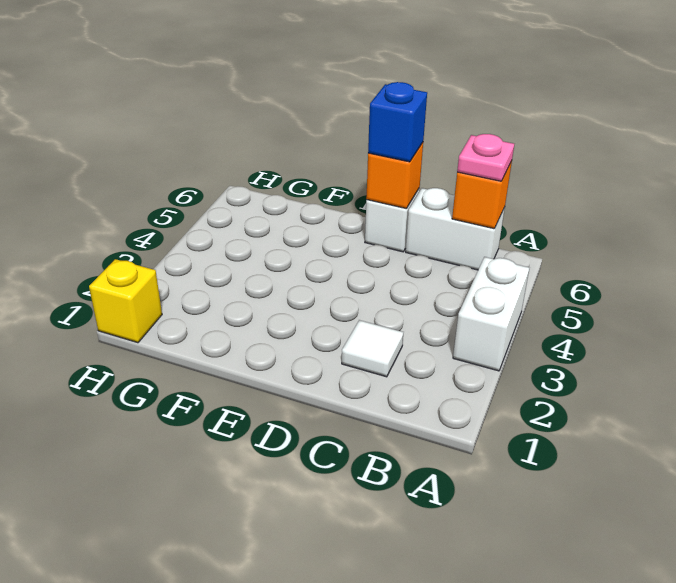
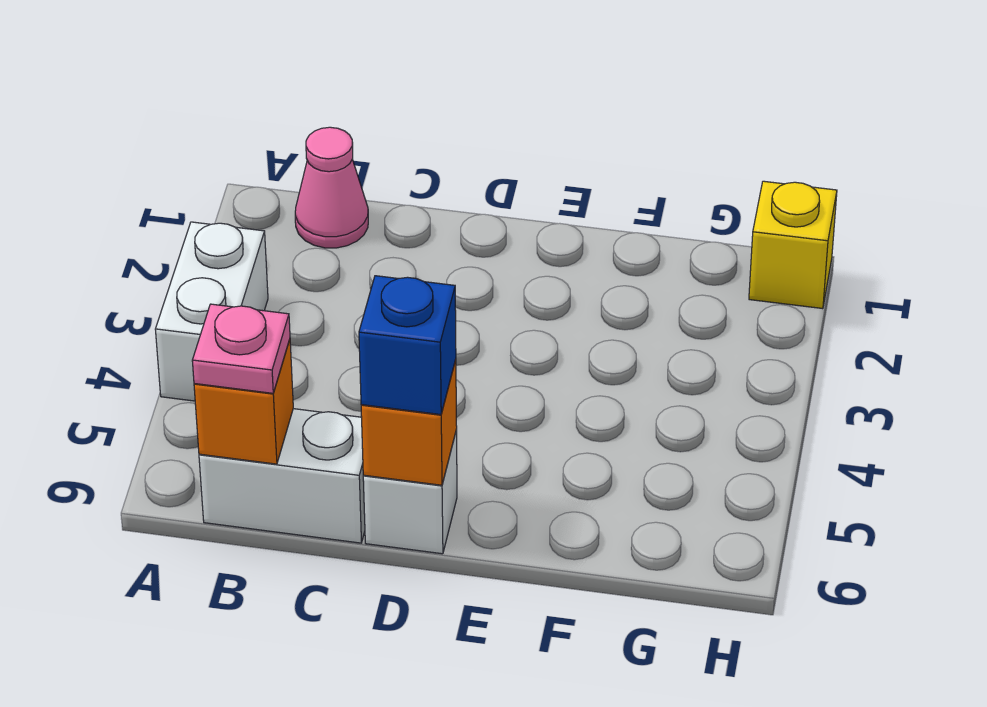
none -> pink cone B1 level 1
white tile C2 level 1 -> none

